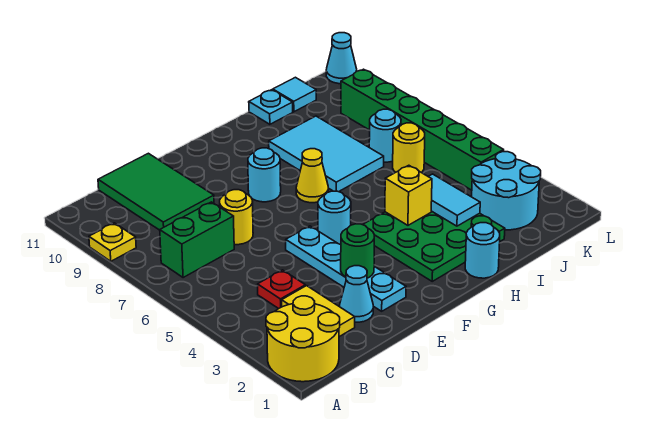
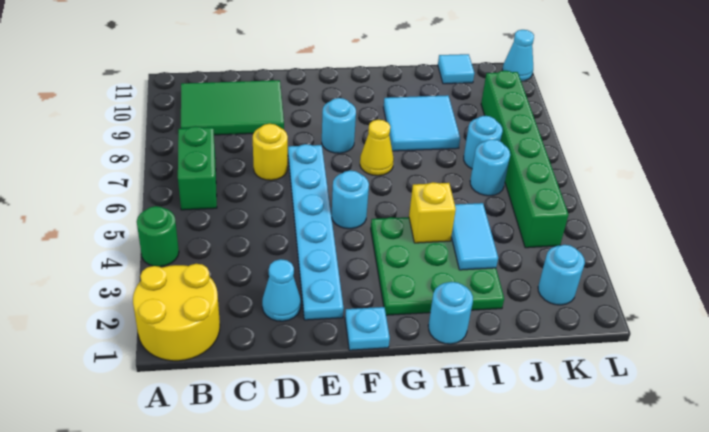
yellow plate A9 level 1 -> none
green brick B7:C7 level 1 -> green brick B6:B7 level 1
yellow tile C2:C3 level 1 -> none
red plate C4 level 1 -> none
green tile C9:D11 level 1 -> green tile B9:D10 level 1
cyan plate E2:E5 level 1 -> cyan plate E2:E7 level 1
green round brick E3 level 2 -> green round brick A4 level 1
cyan tile H7:I9 level 1 -> cyan tile H8:I9 level 1
cyan plate I11 level 1 -> cyan plate F1 level 1
cyan round brick J2:K3 level 1 -> cyan round brick K2 level 1
yellow round brick J6 level 1 -> cyan round brick J6 level 1

